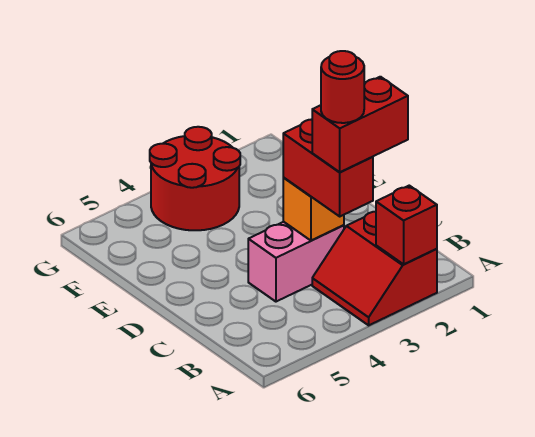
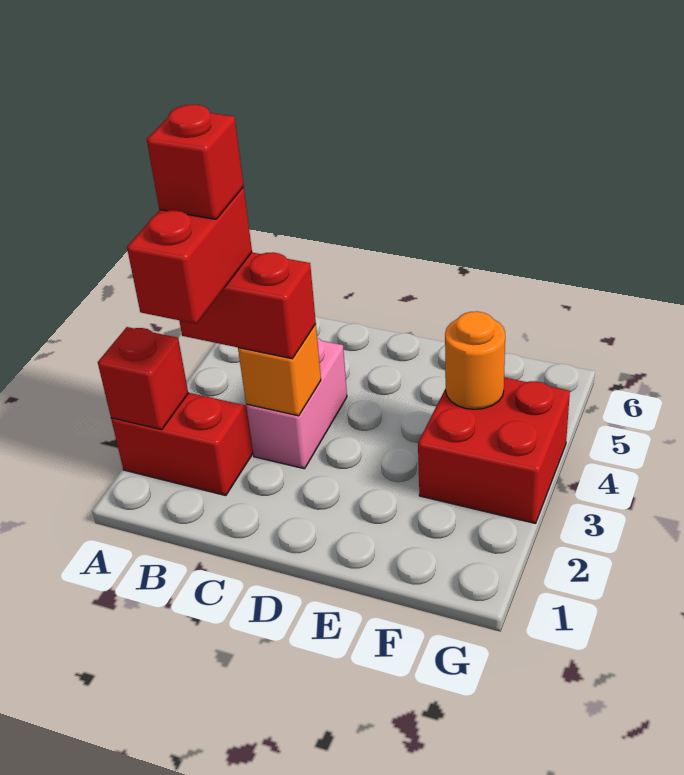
red round brick B3 level 5 -> red brick B3 level 5
red round brick F3:G4 level 1 -> red brick F3:G4 level 1
none -> orange round brick F4 level 2

